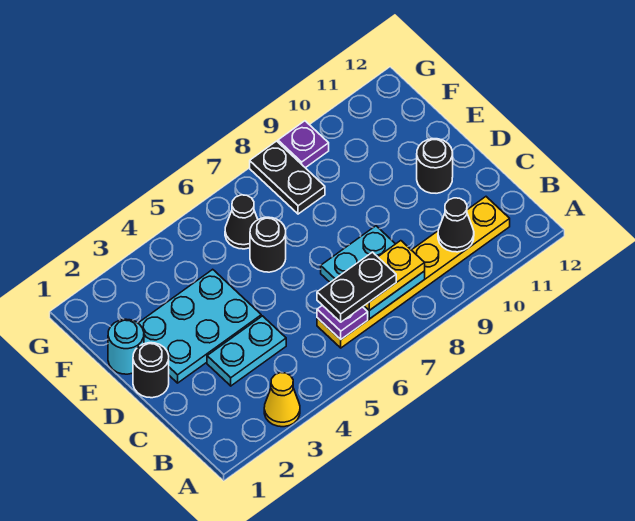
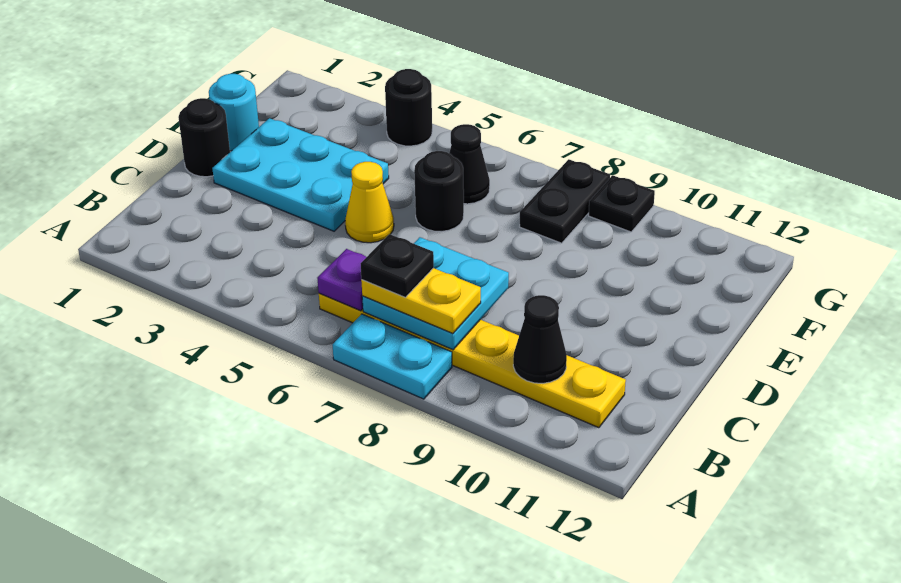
yellow cone A3 level 1 -> yellow cone D5 level 1
black plate B6:B7 level 4 -> black plate B7 level 4
cyan plate C3:C4 level 1 -> cyan plate A7:A8 level 1
black round brick D11 level 1 -> black round brick G4 level 1
purple plate G9 level 1 -> black plate G9 level 1

